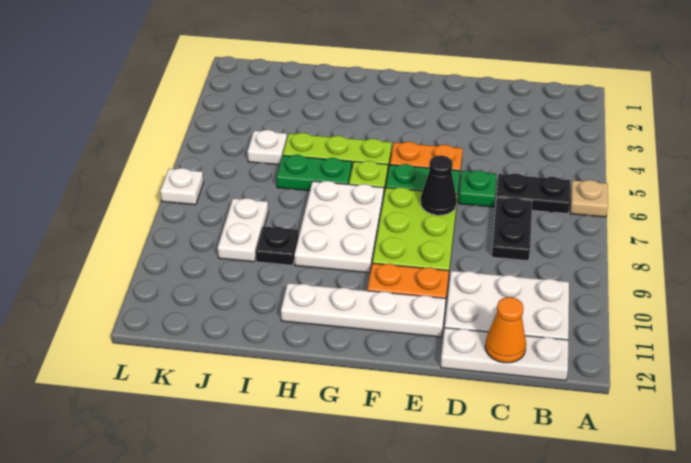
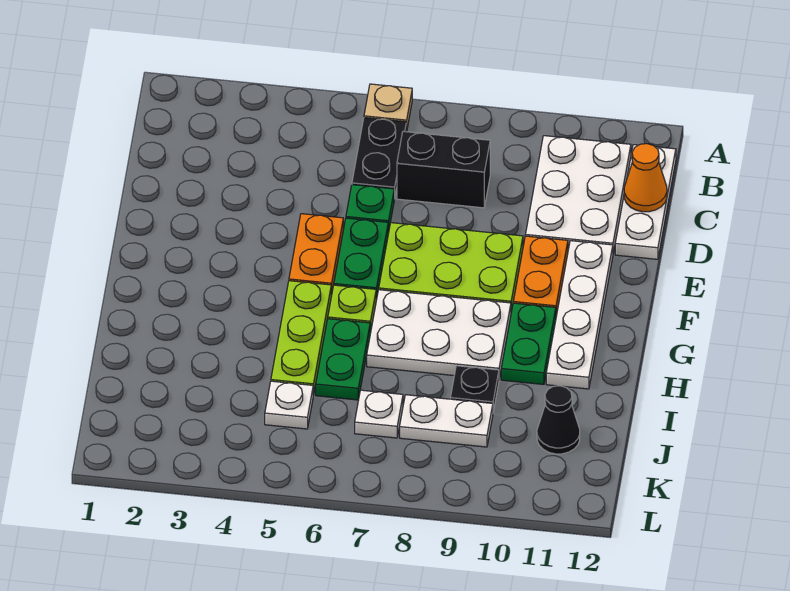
black plate C7:C8 level 1 -> black brick C7:C8 level 1
black cone E7 level 2 -> black cone J11 level 1
none -> green plate G10:H10 level 1
white plate L7 level 1 -> white plate J7 level 1

